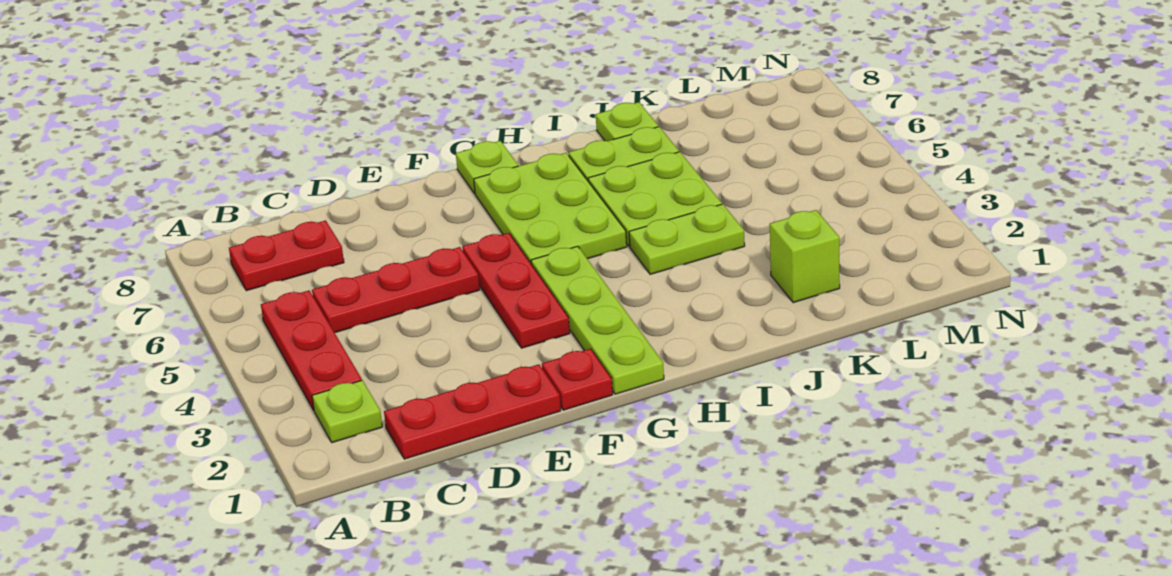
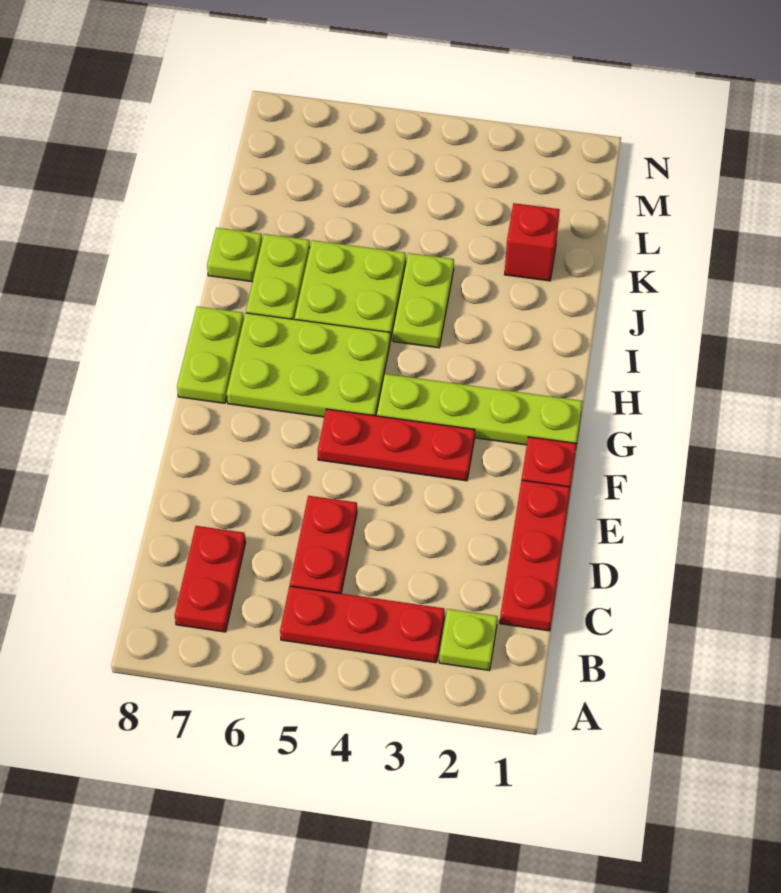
red plate C5:E5 level 1 -> red plate C5:D5 level 1
lime plate G8 level 1 -> lime plate G8:H8 level 1
lime brick K2 level 1 -> red brick K2 level 1

